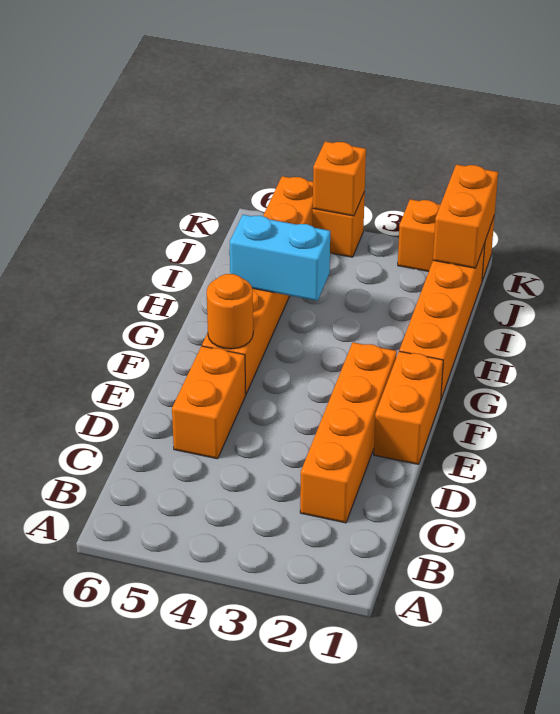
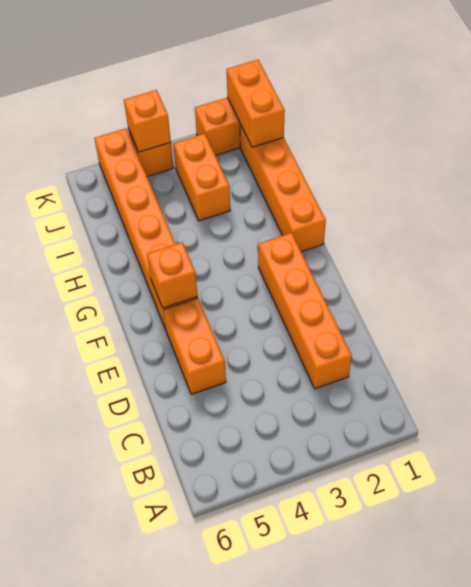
orange brick E1:F1 level 1 -> orange brick I3:J3 level 1
orange round brick F5 level 2 -> orange brick F5 level 2
cyan brick H4:H5 level 2 -> none

